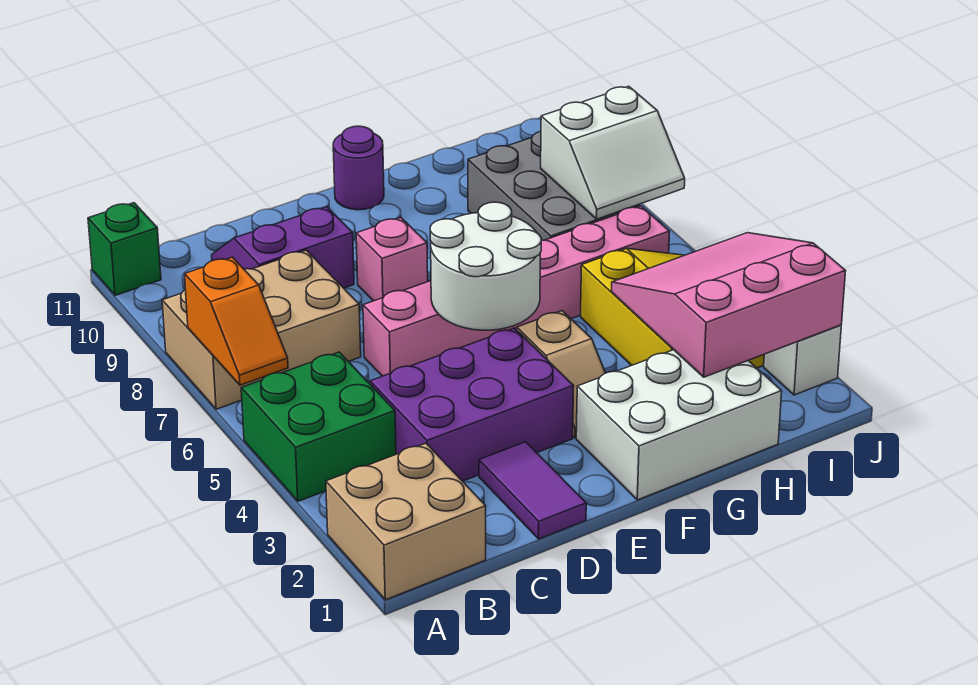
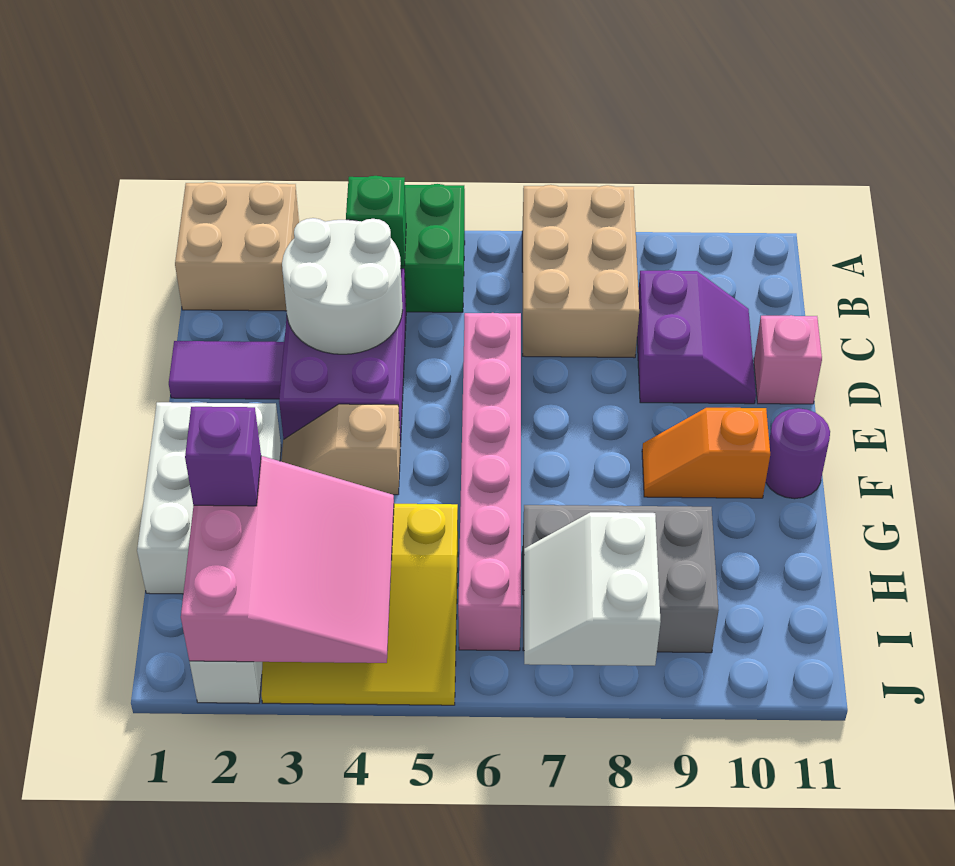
orange slope A6:A7 level 2 top 7 -> orange slope F9:F10 level 1 top 10
green brick A11 level 1 -> green brick B4 level 2
white round brick E5:F6 level 2 -> white round brick C3:D4 level 2
pink brick E8 level 1 -> pink brick D11 level 1
none -> purple brick H2 level 3

